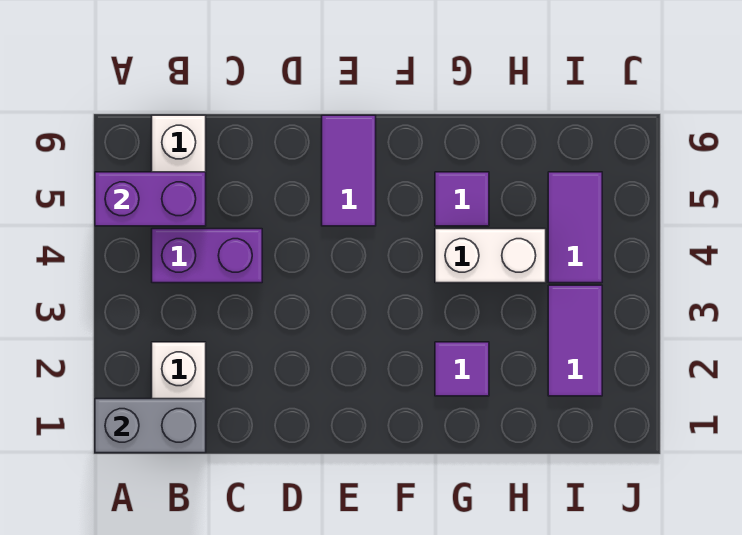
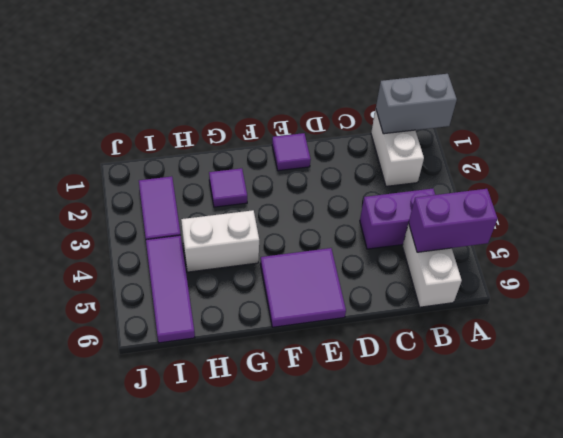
purple tile E5:E6 level 1 -> purple tile E5:F6 level 1
purple tile G5 level 1 -> purple tile E1 level 1
purple tile I4:I5 level 1 -> purple tile I4:I6 level 1

